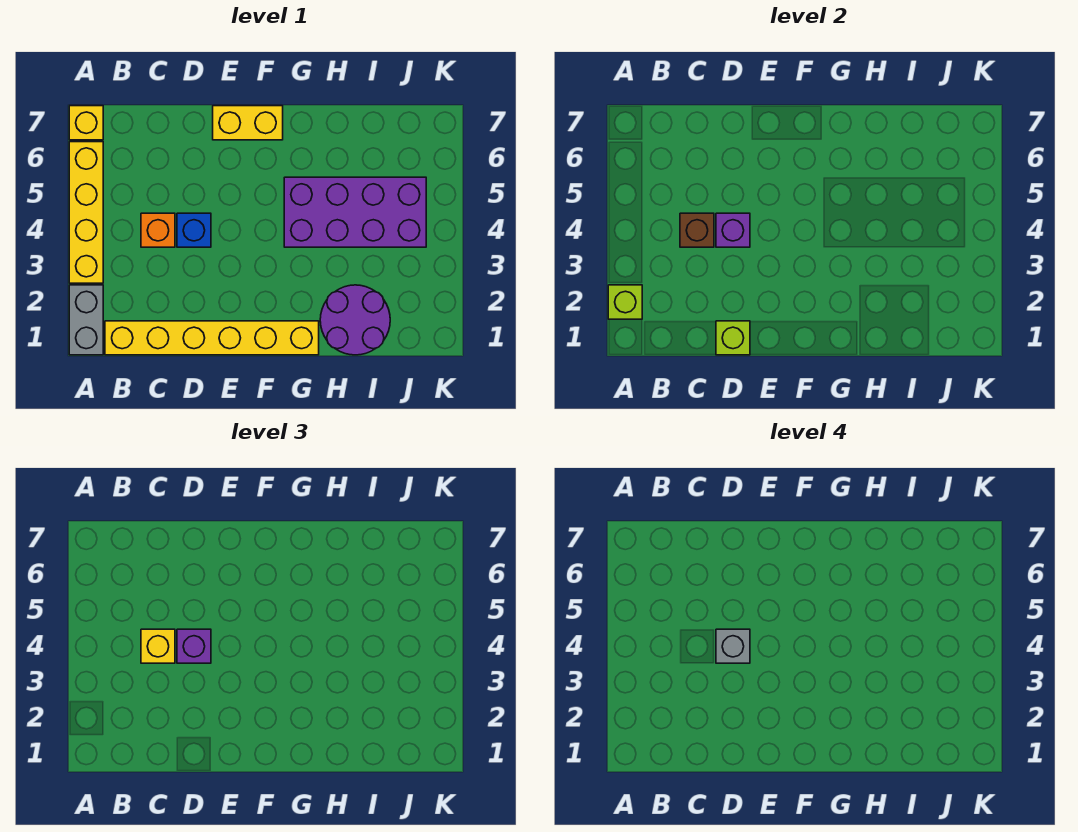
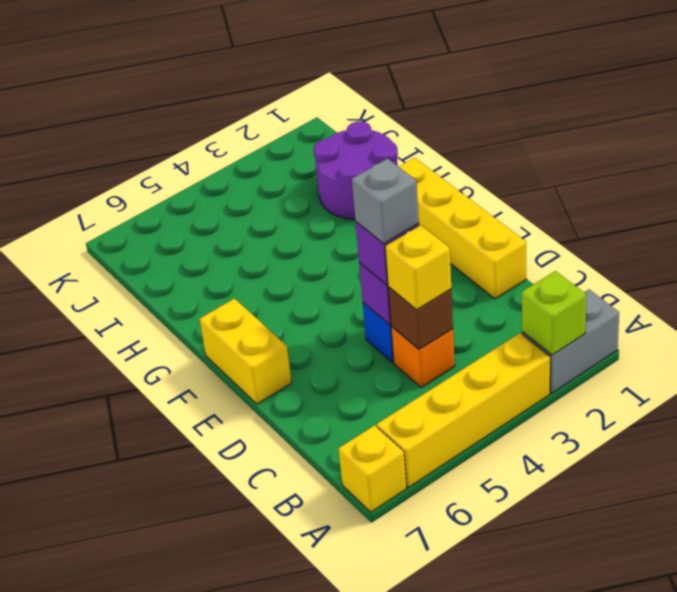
yellow brick B1:G1 level 1 -> yellow brick D1:G1 level 1
lime brick D1 level 2 -> none
purple brick G4:J5 level 1 -> none

